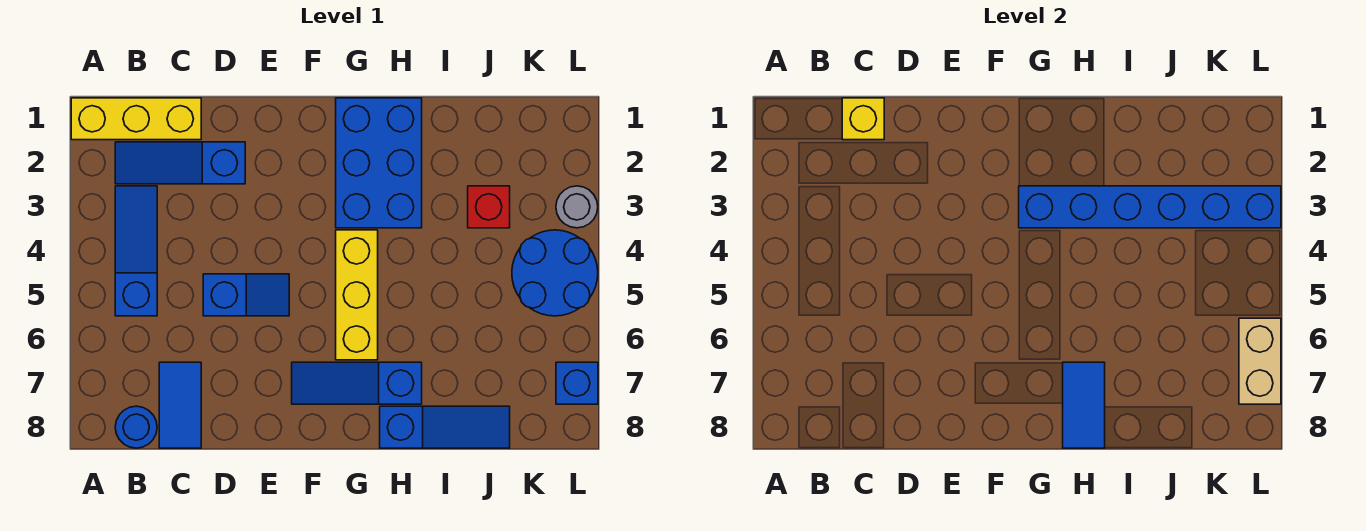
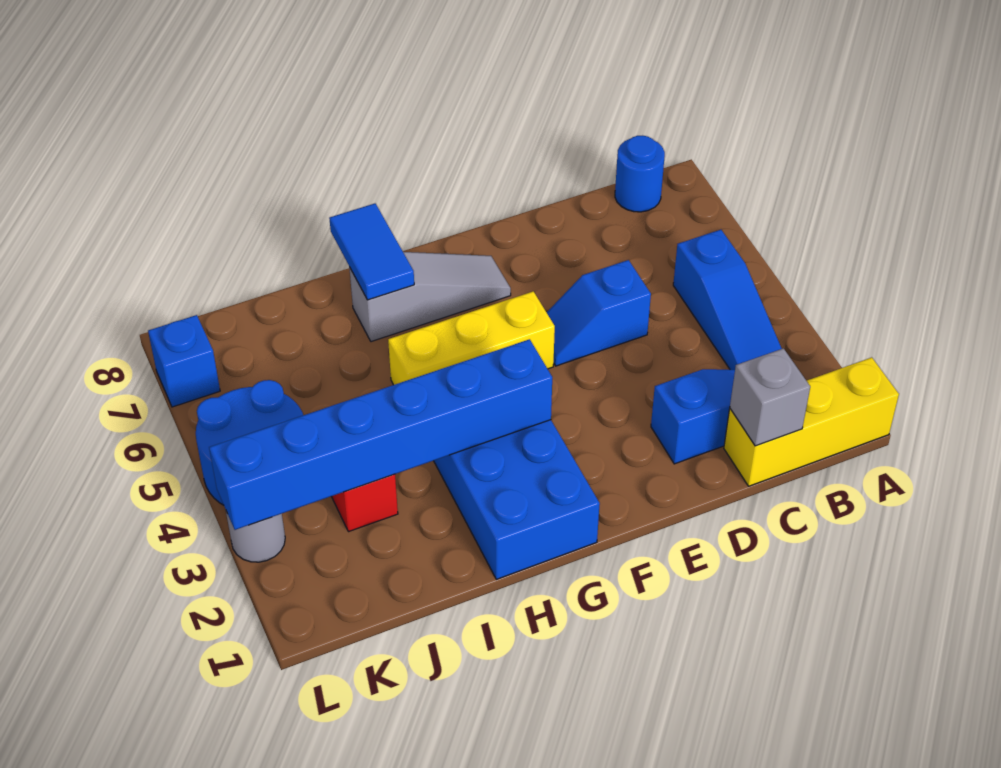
yellow brick C1 level 2 -> grey brick C1 level 2
blue tile C7:C8 level 1 -> none
blue slope F7:H7 level 1 top H -> grey slope F7:H7 level 1 top H
yellow brick G4:G6 level 1 -> yellow brick F5:H5 level 1
blue slope H8:J8 level 1 top H -> none
tan brick L6:L7 level 2 -> none

